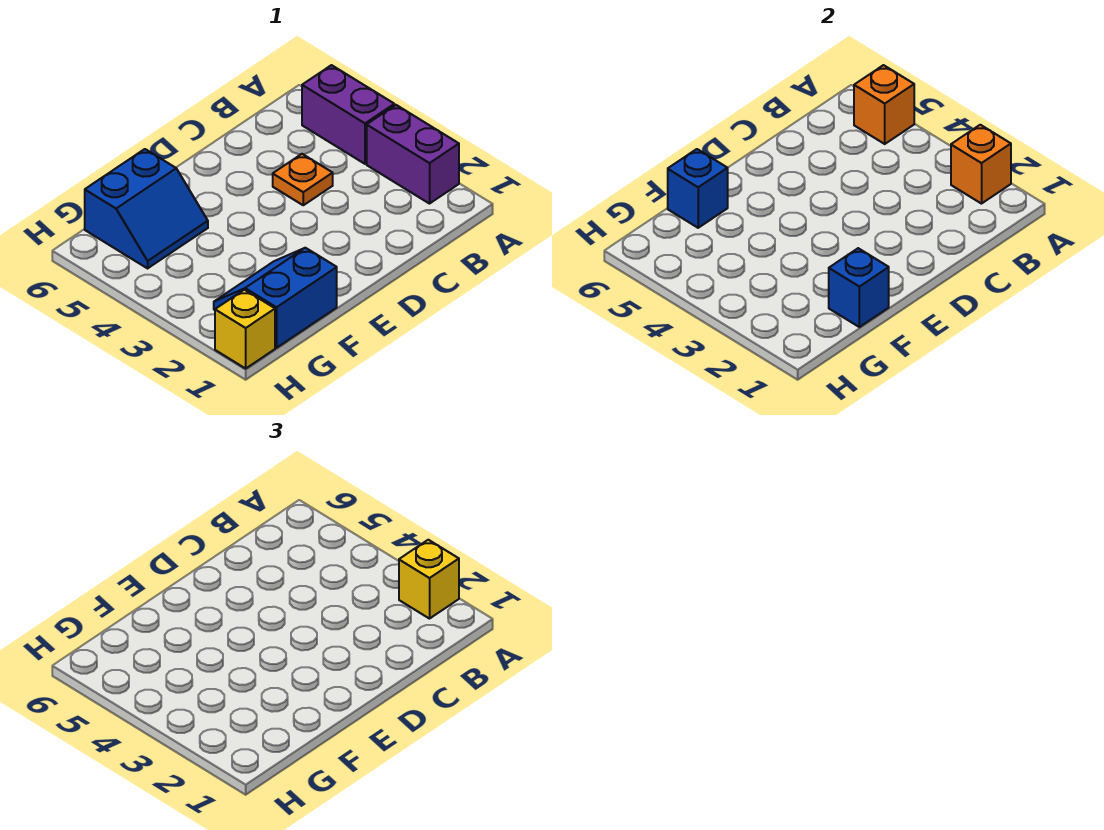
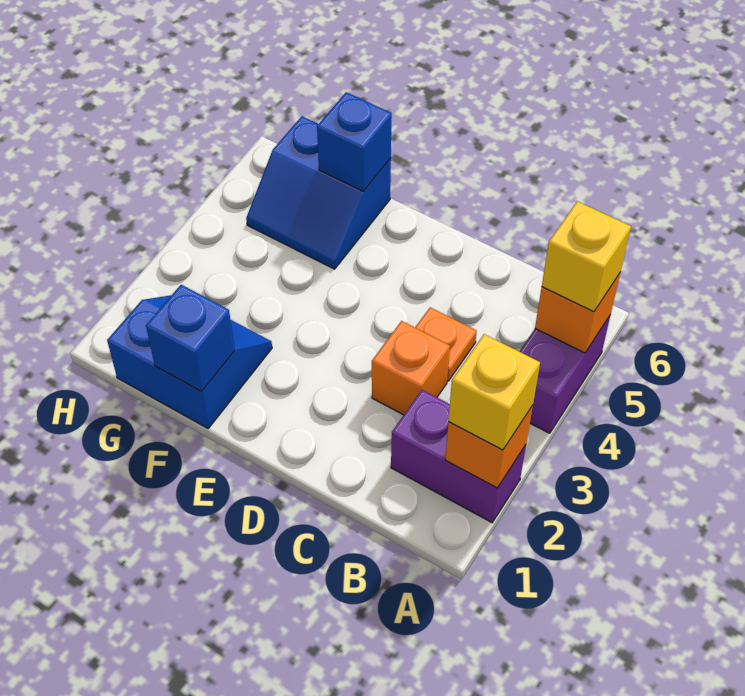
purple brick A2:A3 level 1 -> purple brick A2:B2 level 1
none -> orange brick C3 level 1
yellow brick H1 level 1 -> yellow brick A5 level 3

